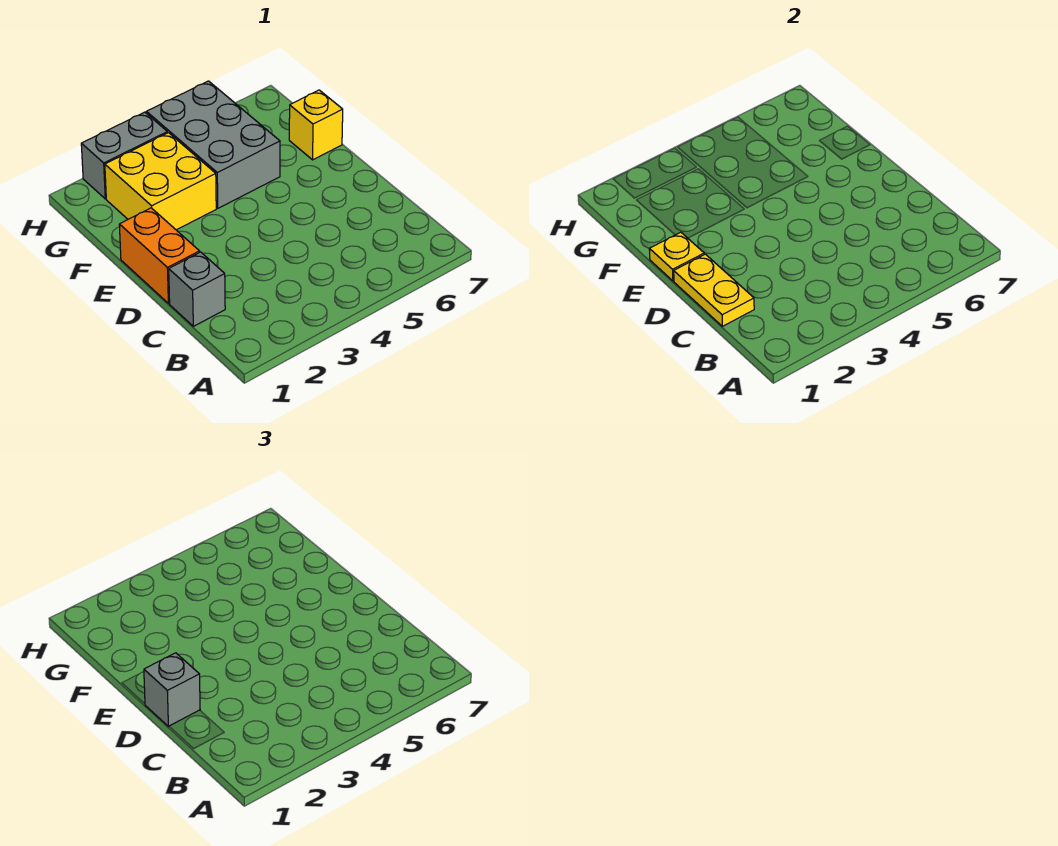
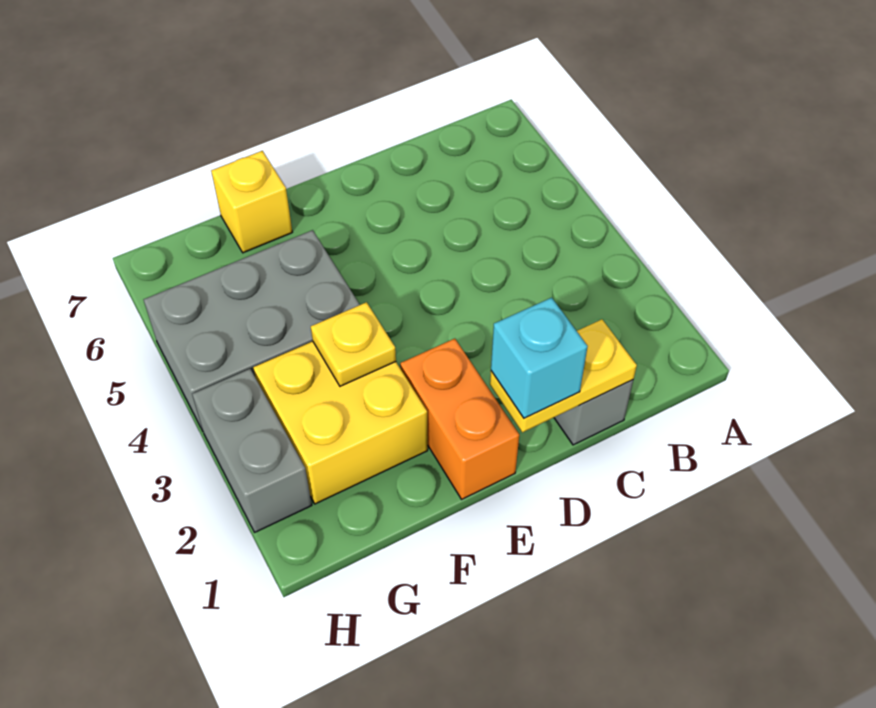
orange brick D1:E1 level 1 -> orange brick E1:E2 level 1
grey brick D1 level 3 -> cyan brick D1 level 3
yellow plate E1 level 2 -> yellow plate F3 level 2

